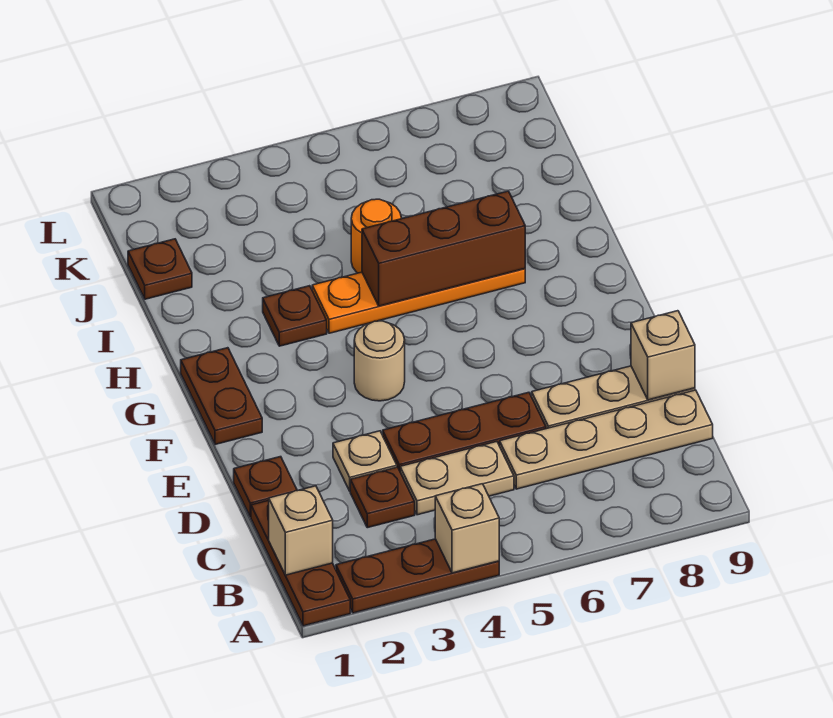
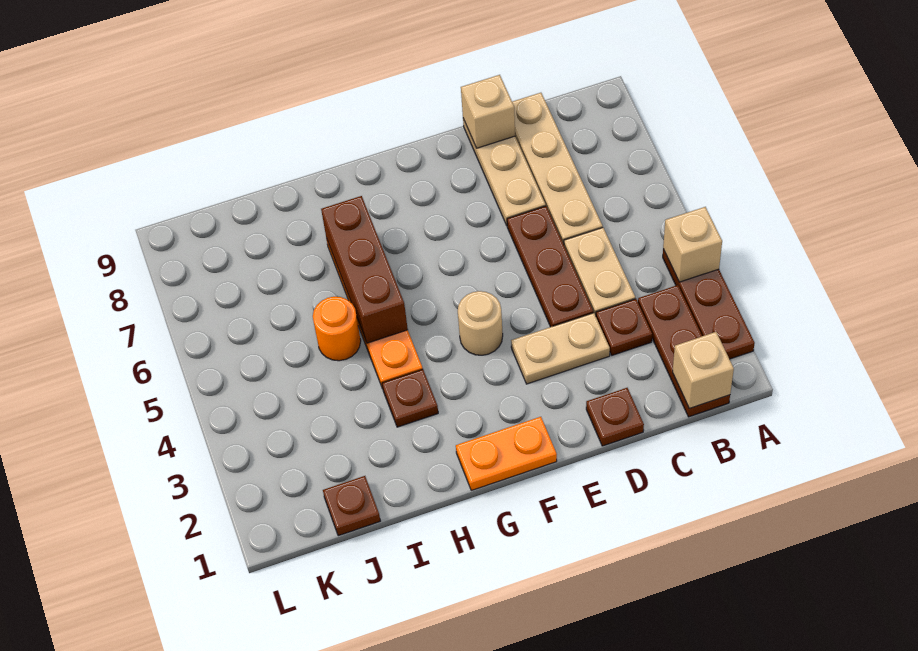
brown plate A1:C1 level 1 -> brown plate B1:B3 level 1
tan plate D3 level 1 -> tan plate D3:E3 level 1
brown plate F1:G1 level 1 -> orange plate F1:G1 level 1

